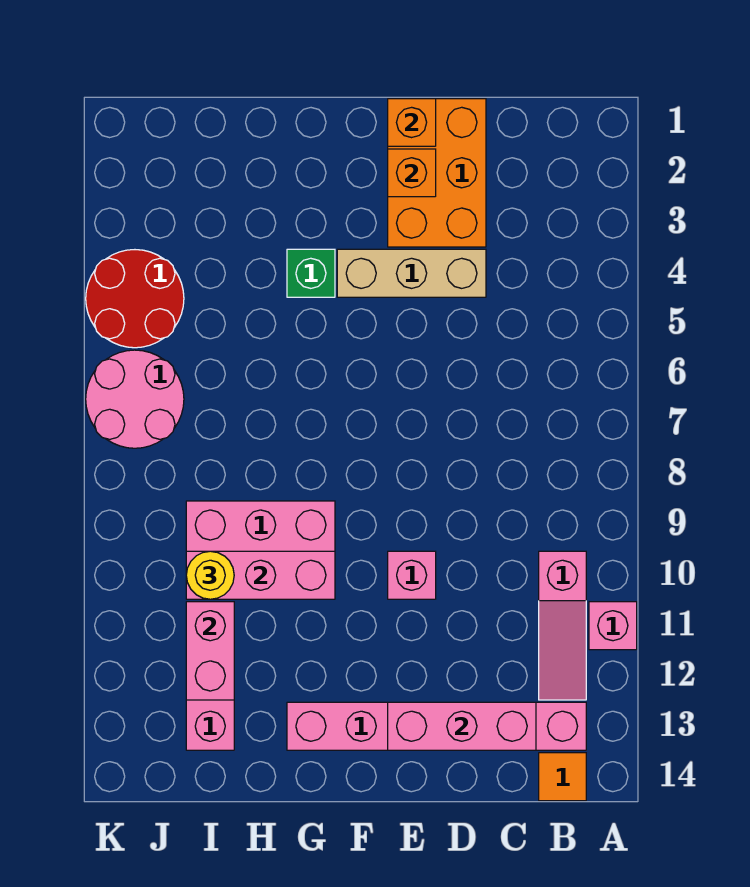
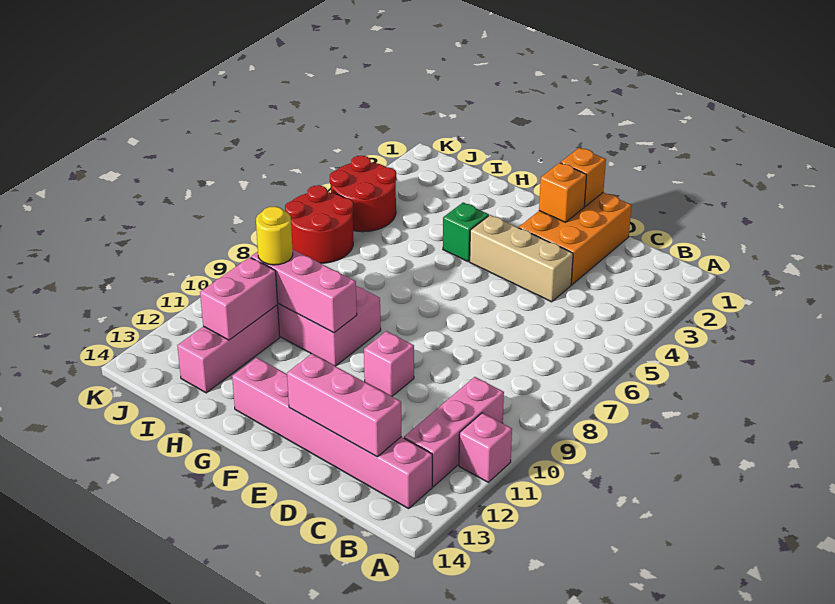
pink slope B10:B12 level 1 top 10 -> pink brick B10:B12 level 1
orange tile B14 level 1 -> none
pink round brick J6:K7 level 1 -> red round brick J6:K7 level 1

